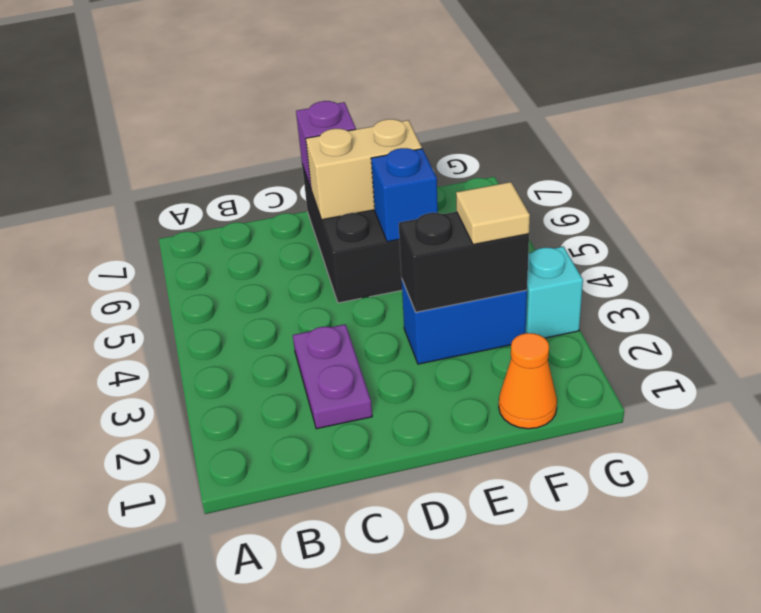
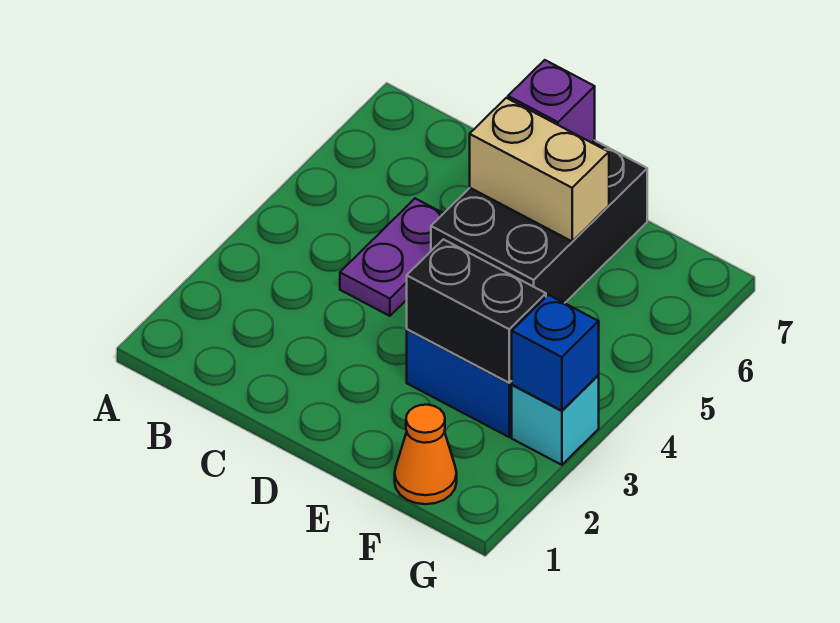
purple plate C2:C3 level 1 -> purple plate C4:C5 level 1
blue brick E5 level 2 -> blue brick G3 level 2
tan tile F3 level 3 -> none

